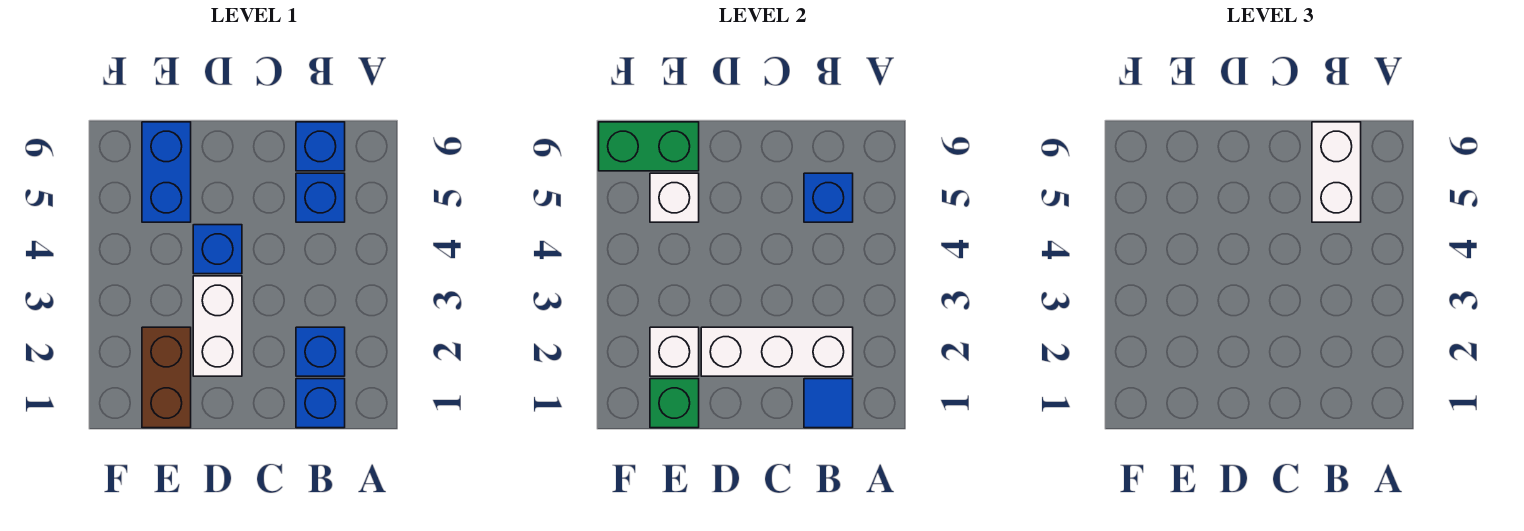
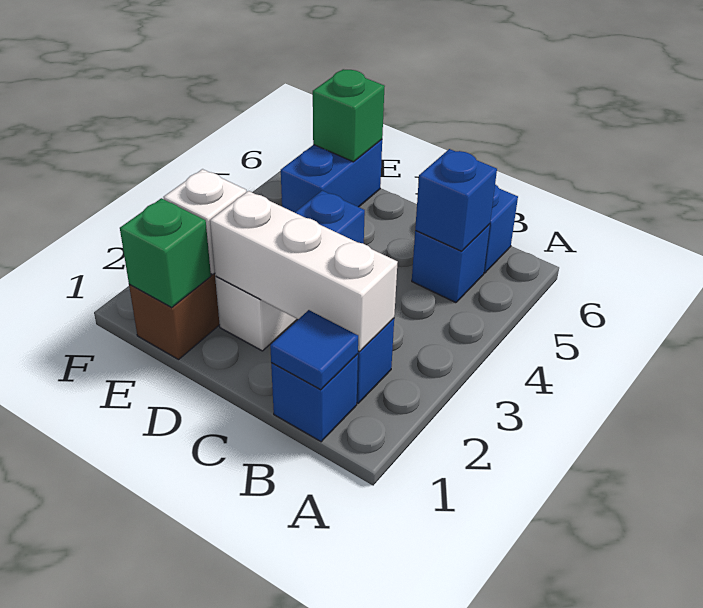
white brick B5:B6 level 3 -> none
white brick E5 level 2 -> none
green brick E6:F6 level 2 -> green brick E6 level 2

